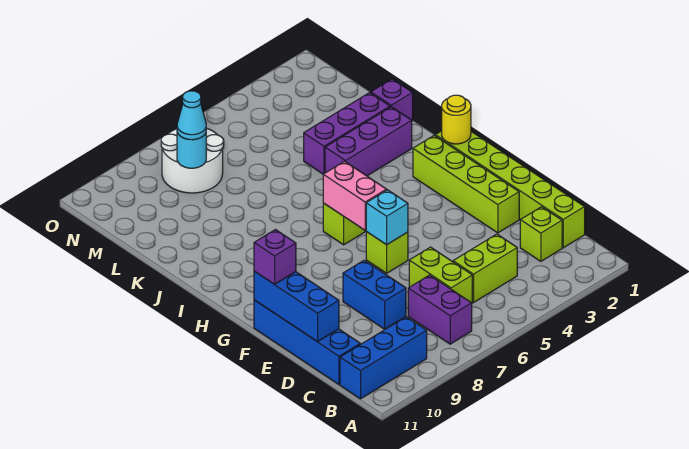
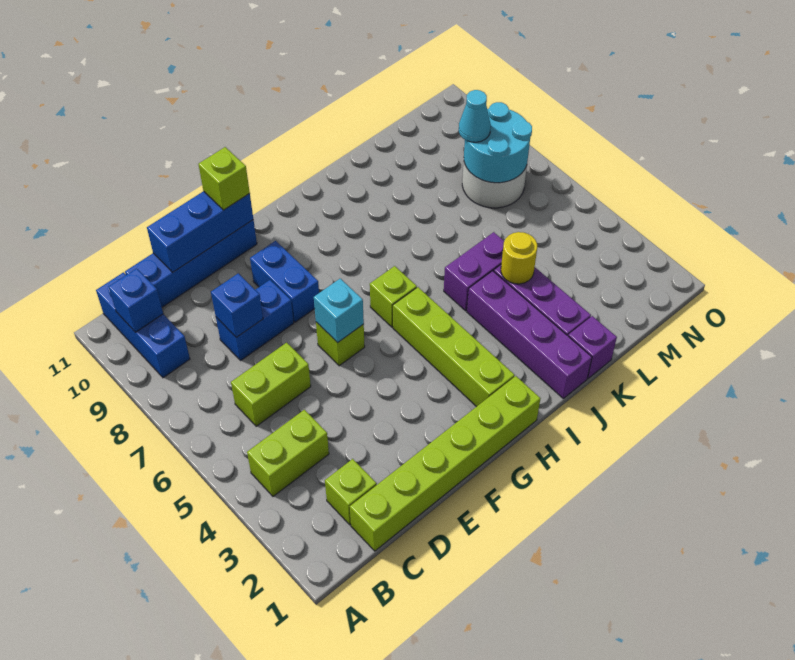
purple brick B7:C7 level 1 -> purple brick J5:K5 level 1
none -> blue brick B10 level 2
lime brick C4:C5 level 1 -> lime brick B4:C4 level 1
none -> blue brick D8 level 2
lime brick E2:H2 level 1 -> lime brick H2:H5 level 1
none -> blue brick F8:F9 level 1
purple brick F11 level 3 -> lime brick F11 level 3
pink brick G6:H6 level 2 -> none
yellow round brick H1 level 2 -> yellow round brick K4 level 2
purple brick J2:J4 level 1 -> purple brick J1:J4 level 1
cyan round brick M8 level 2 -> cyan round brick M7:N8 level 2

